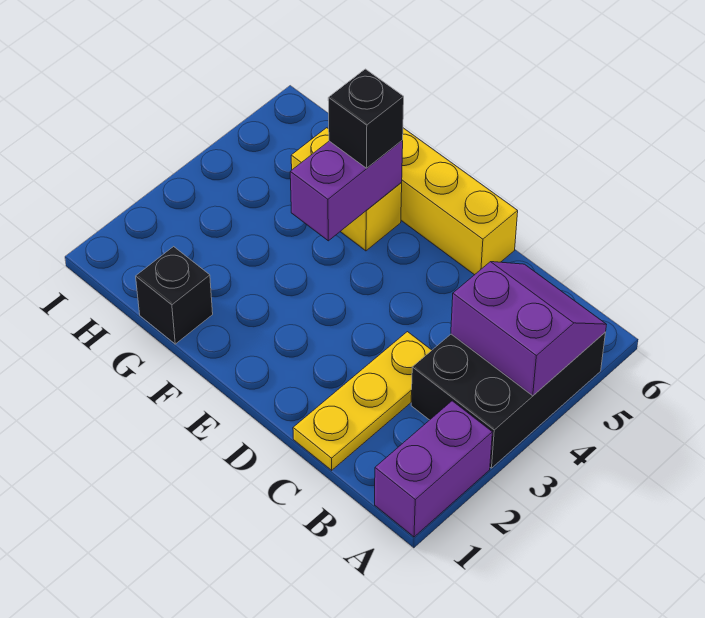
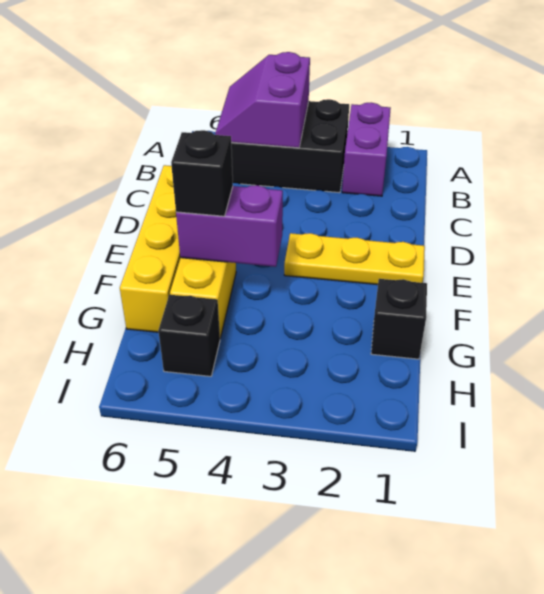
purple brick A1:A2 level 1 -> purple brick A2:B2 level 1
yellow plate C1:C3 level 1 -> yellow plate E1:E3 level 1
none -> black brick H5 level 1

